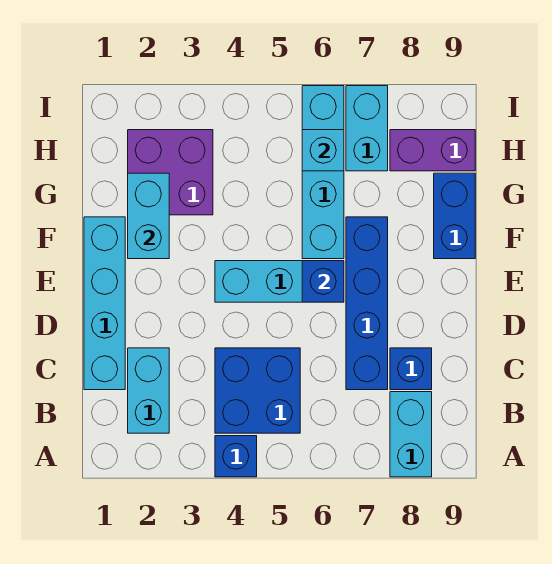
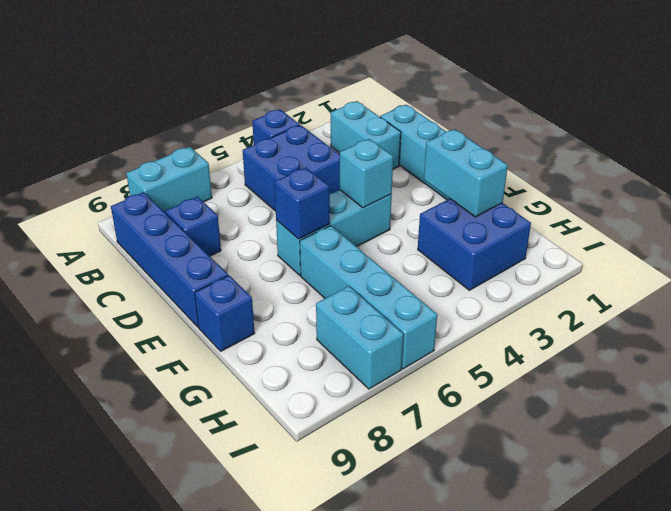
cyan brick A8:B8 level 1 -> cyan brick A7:A8 level 1
blue brick C7:F7 level 1 -> blue brick B9:E9 level 1
blue brick F9:G9 level 1 -> blue brick F9 level 1
purple brick G2:H3 level 1 -> blue brick G2:H3 level 1
cyan brick H6 level 2 -> cyan brick E4 level 2
purple brick H8:H9 level 1 -> none

